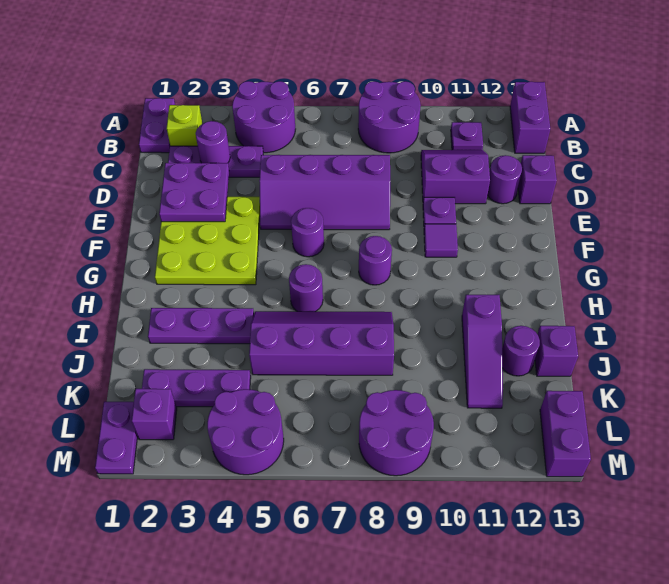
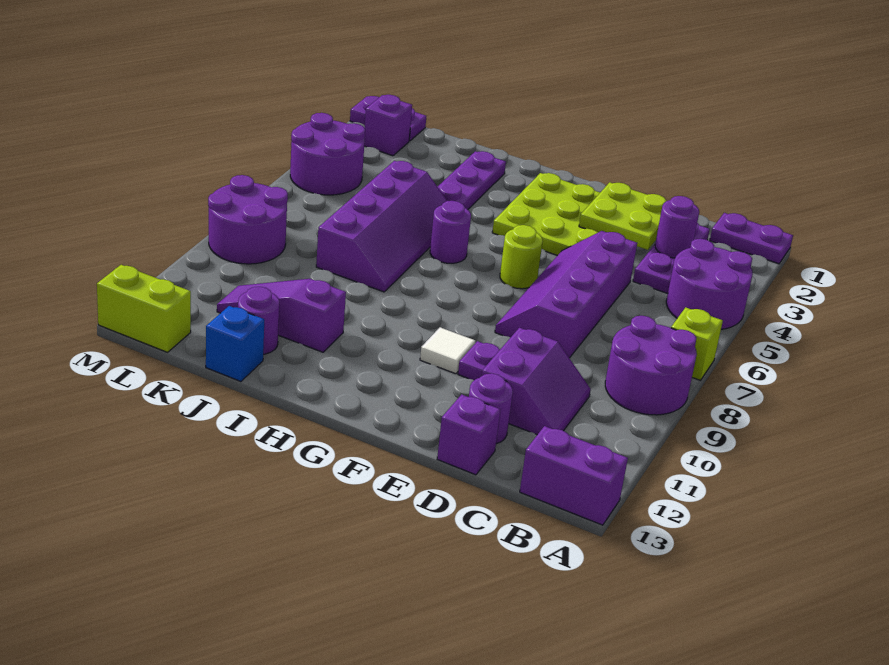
lime brick B2 level 1 -> lime brick A7 level 1
purple plate B11 level 1 -> none
purple plate D2:E3 level 2 -> lime plate D2:E3 level 2
purple round brick F6 level 1 -> lime round brick F6 level 1
purple tile F10 level 1 -> white tile F10 level 1
purple round brick G8 level 1 -> none
purple brick J13 level 1 -> blue brick J13 level 1
purple plate K2:K4 level 1 -> none
purple brick L13:M13 level 1 -> lime brick L13:M13 level 1

